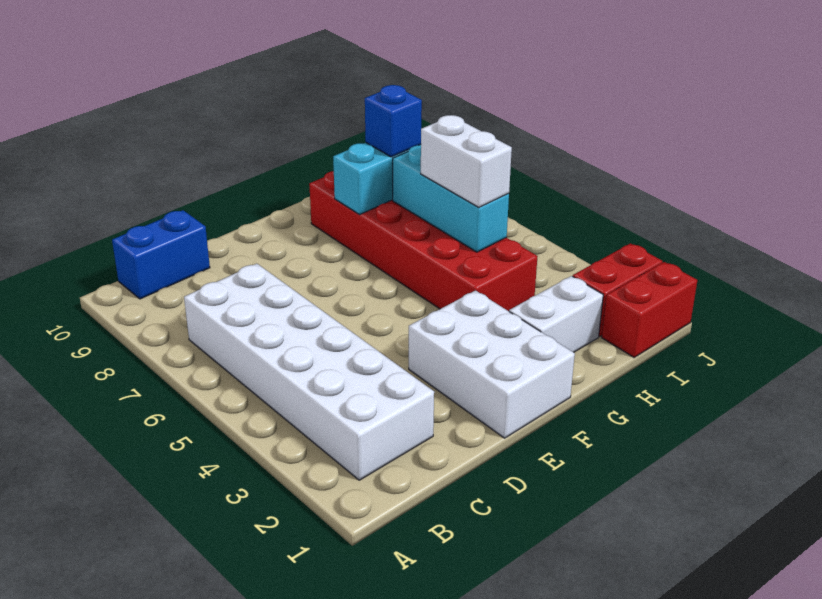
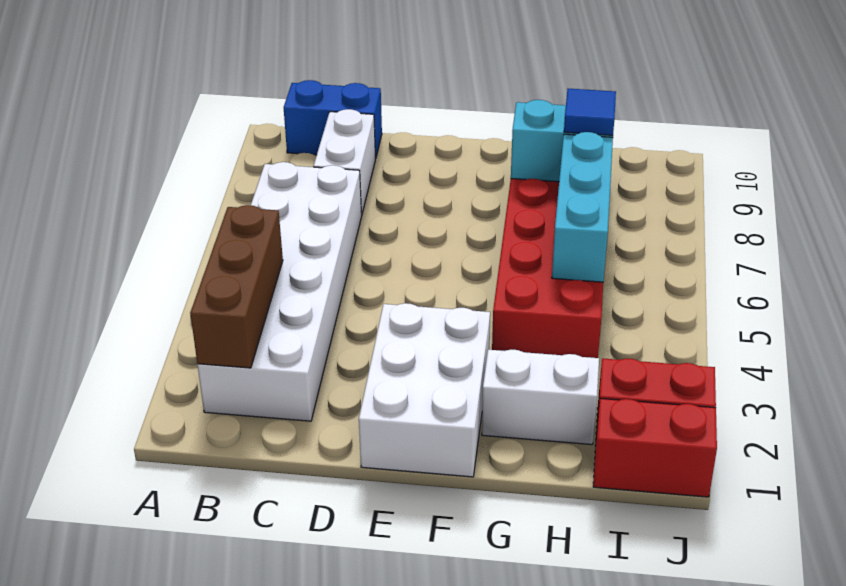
none -> brown brick B2:B4 level 2
white brick H5:H6 level 3 -> white brick C8:C9 level 1
blue brick H8 level 3 -> blue tile H8 level 3

